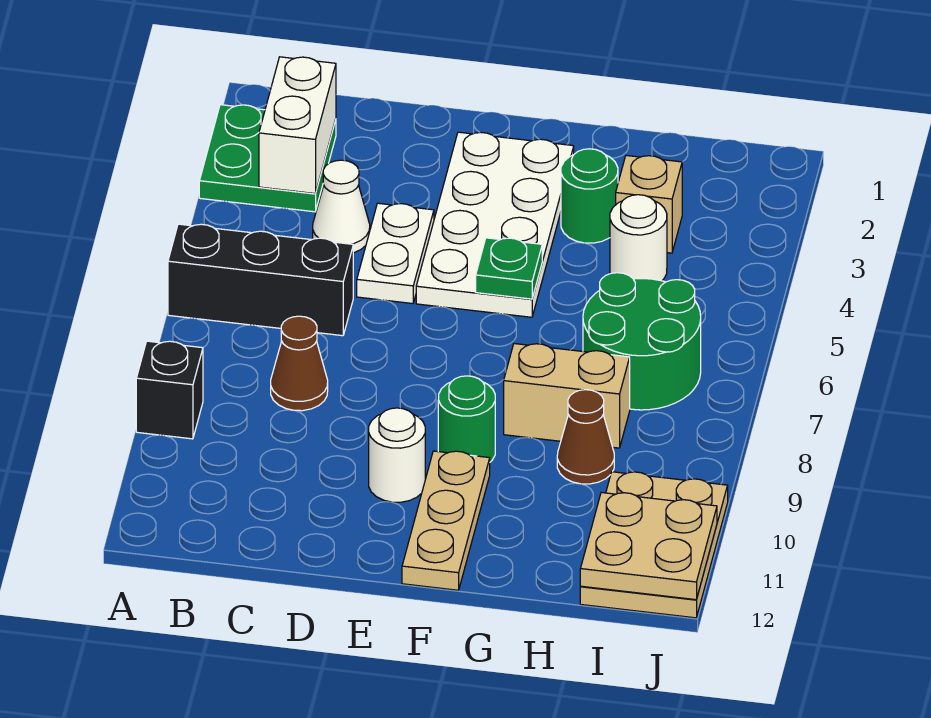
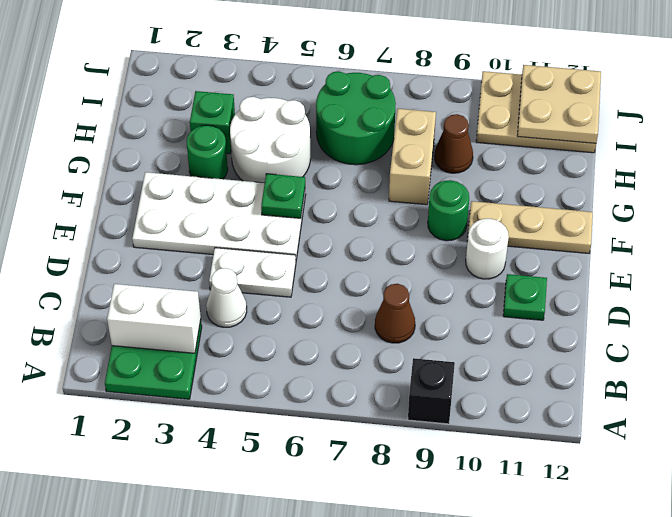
black brick A6:C6 level 1 -> none
none -> green plate D11 level 1
tan brick H3 level 1 -> green brick H3 level 1
white round brick H4 level 1 -> white round brick G4:H5 level 1

